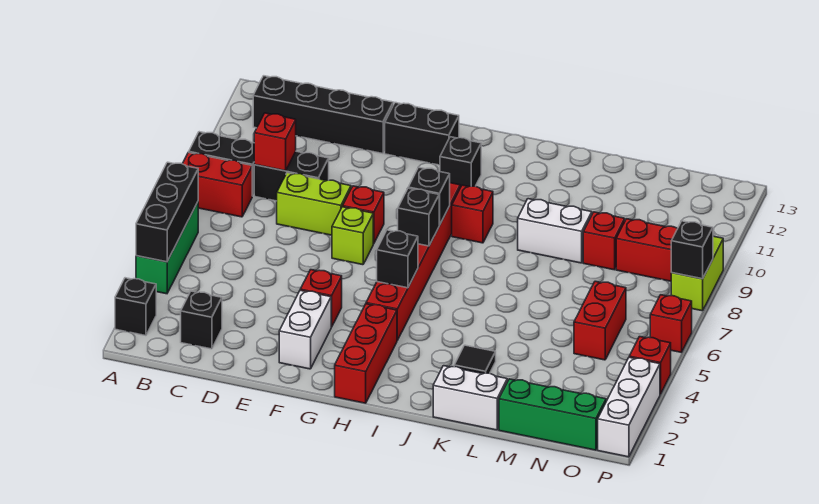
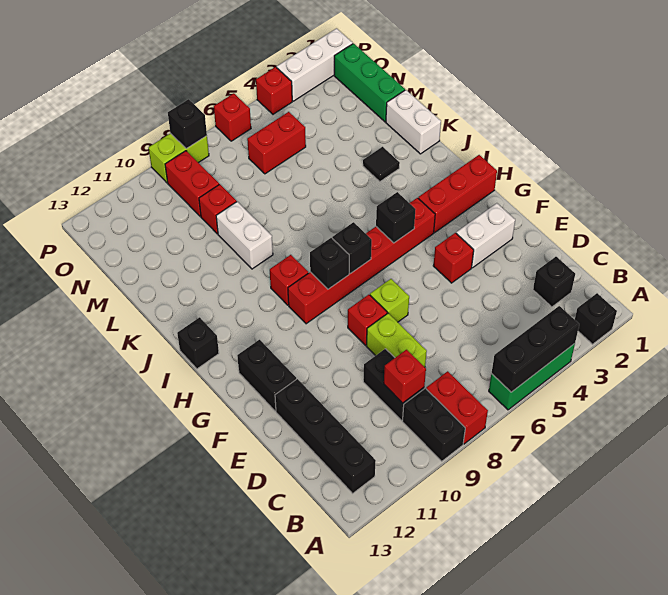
black brick H11 level 1 -> black brick I13 level 1

